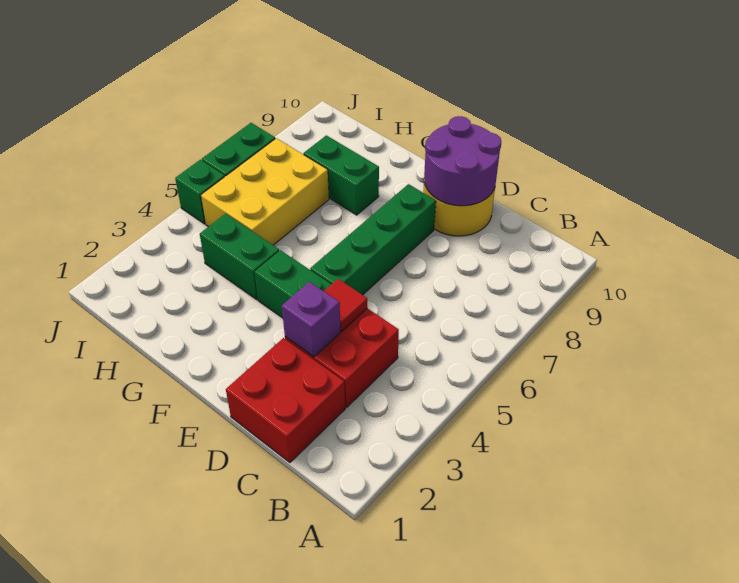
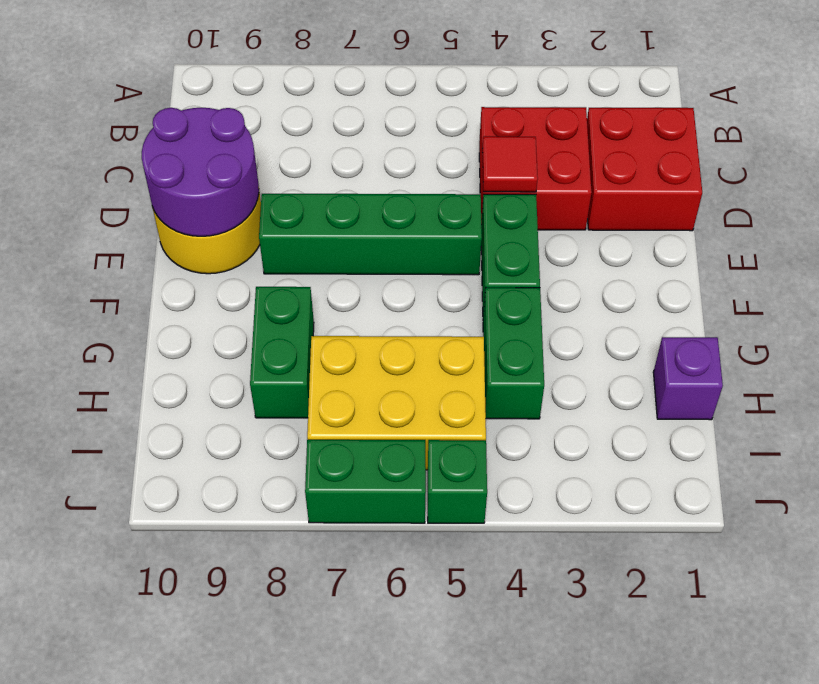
purple brick D3 level 2 -> purple brick H1 level 1

